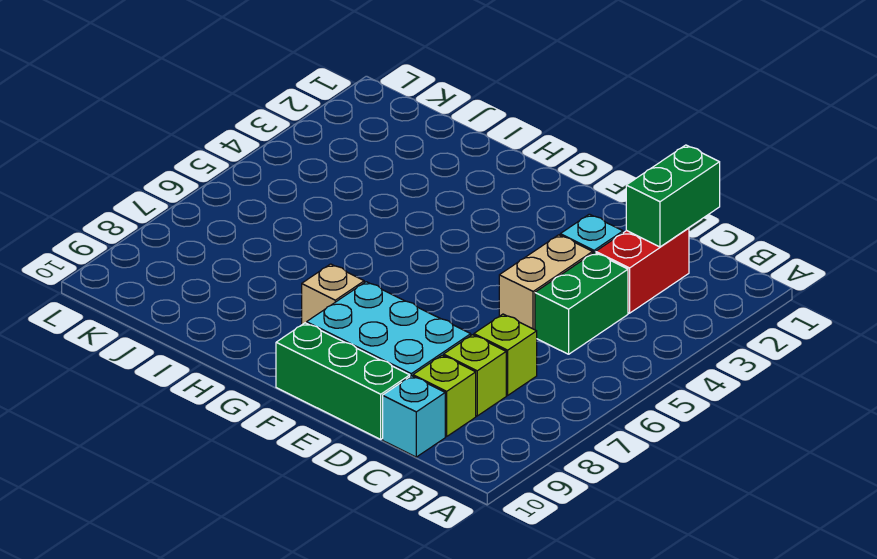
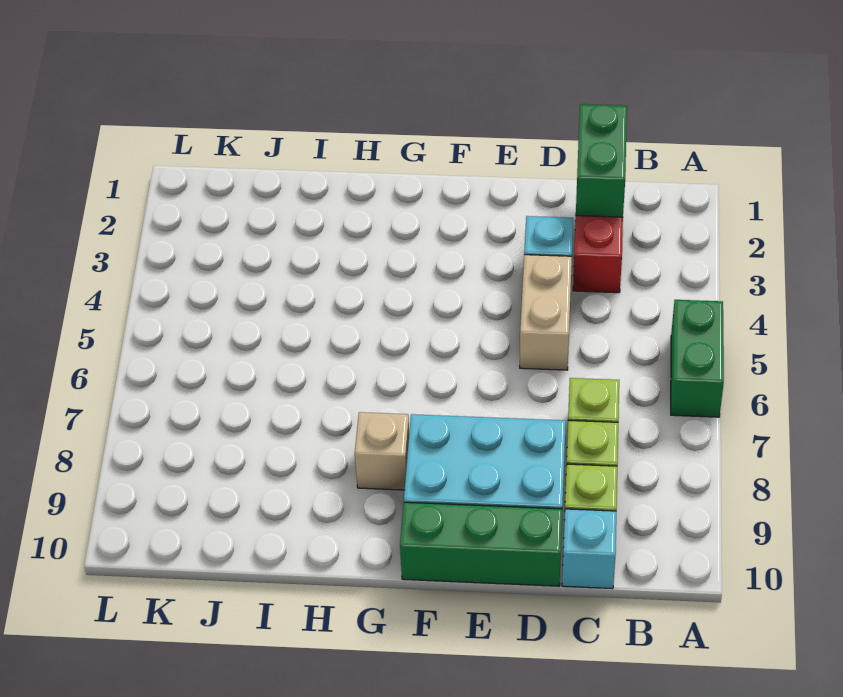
green brick C4:C5 level 1 -> green brick A5:A6 level 1

